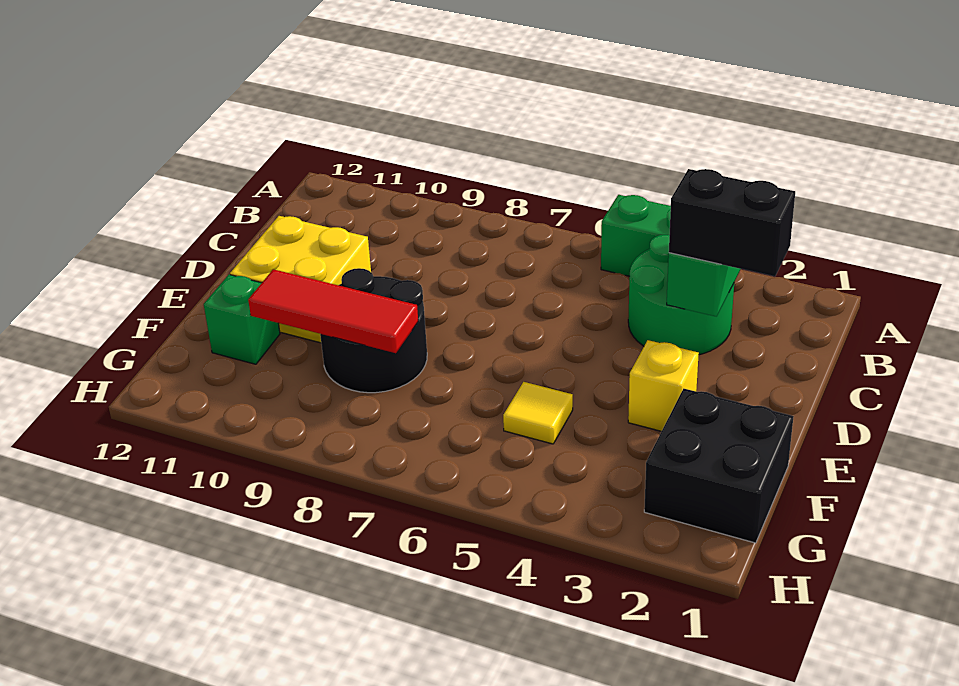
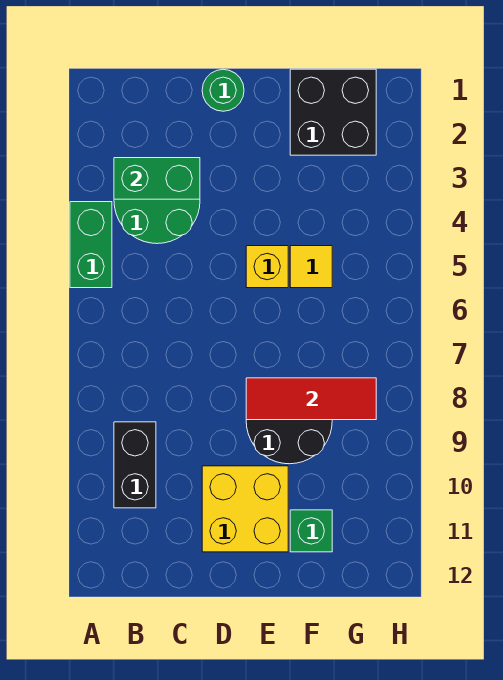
black brick C2:C3 level 3 -> black brick B9:B10 level 1
none -> green round brick D1 level 1
yellow brick E3 level 1 -> yellow brick E5 level 1
red tile F8:F10 level 2 -> red tile E8:G8 level 2

